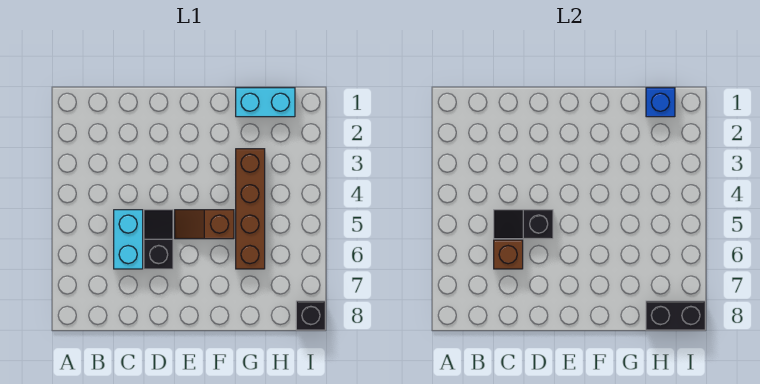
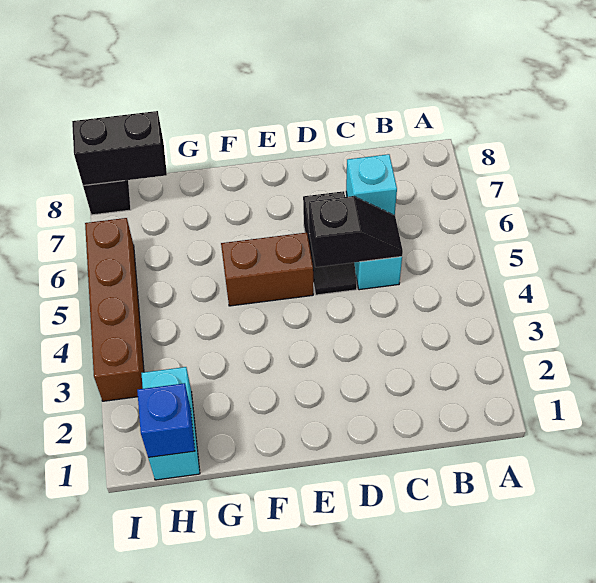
brown brick C6 level 2 -> cyan brick C6 level 2
brown slope E5:F5 level 1 top F -> brown brick E5:F5 level 1
cyan brick G1:H1 level 1 -> cyan brick H1:H2 level 1
brown brick G3:G6 level 1 -> brown brick I3:I6 level 1

